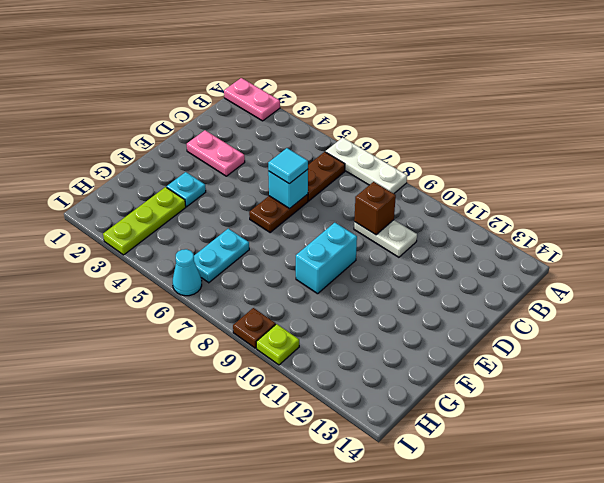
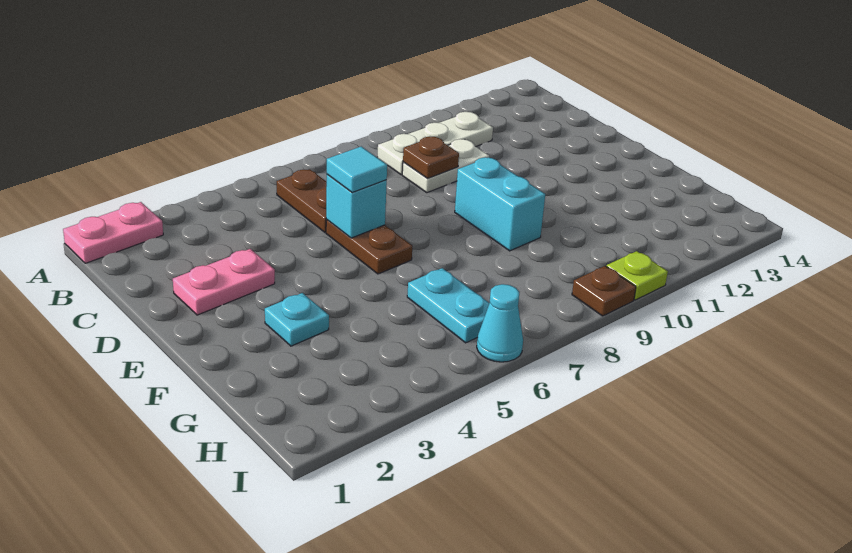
white plate A6:A8 level 1 -> white plate B9:B11 level 1
brown brick C9 level 2 -> brown plate C9 level 2
lime plate G3:I3 level 1 -> none

